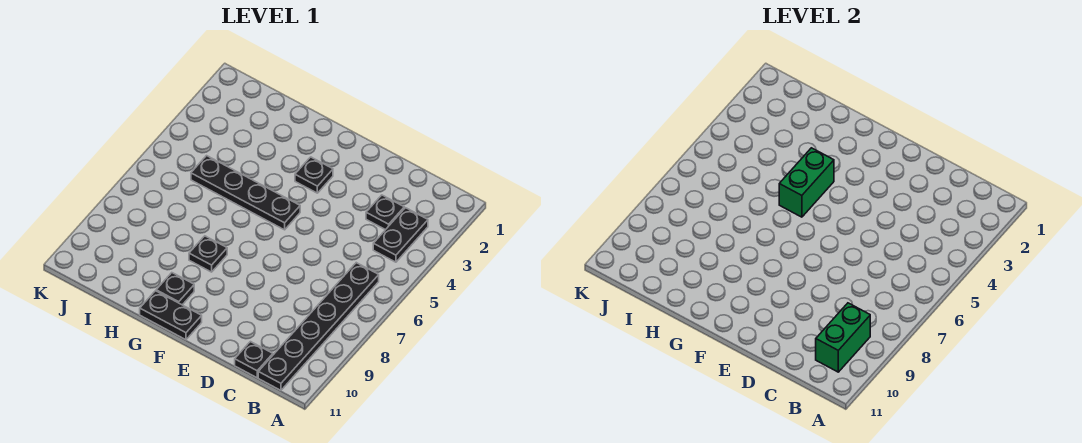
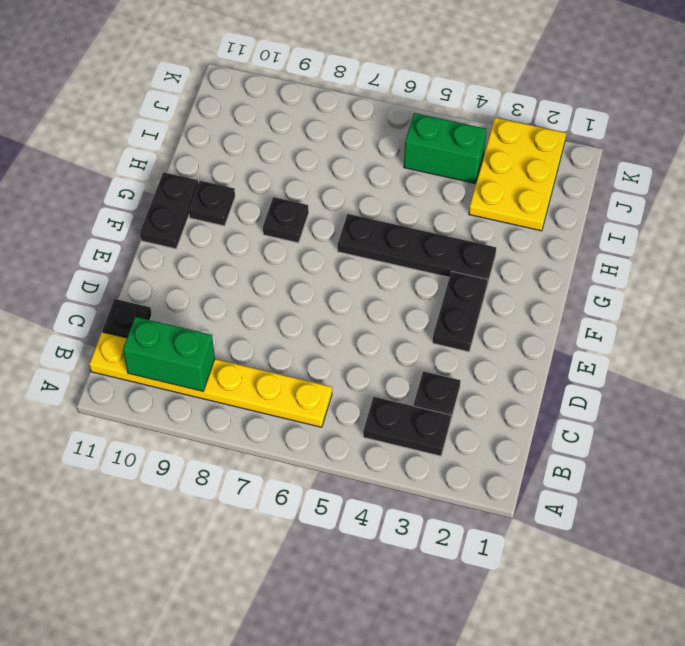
black plate B6:B11 level 1 -> yellow plate B6:B11 level 1
black plate F3 level 1 -> black plate E3:F3 level 1
black plate F5:I5 level 1 -> black plate G3:G6 level 1
green brick G4:G5 level 2 -> green brick J4:J5 level 1
none -> yellow plate I2:K3 level 1

